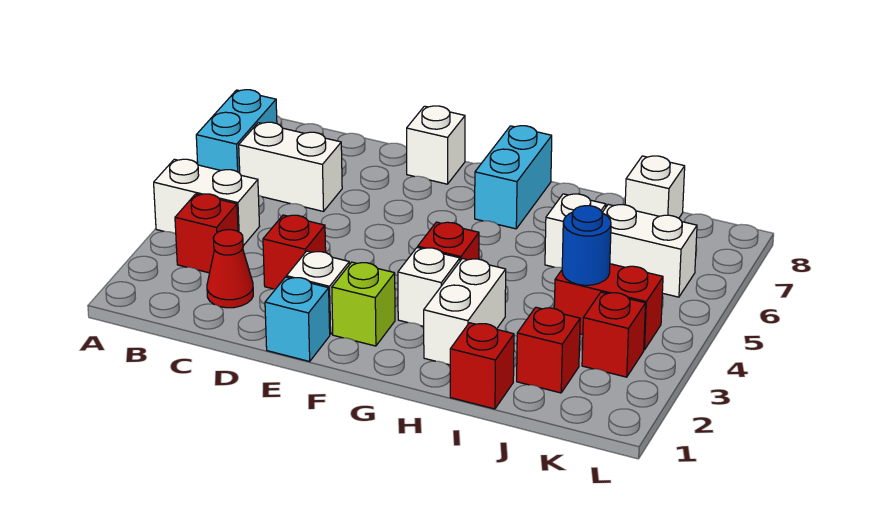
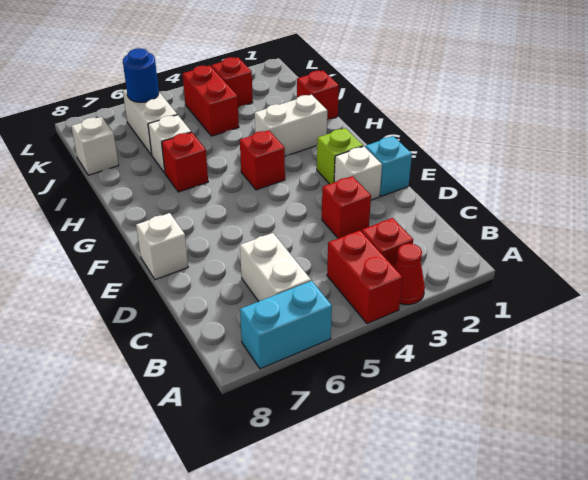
white brick A4:B4 level 1 -> red brick A4:B4 level 1
red cone C2 level 1 -> red cone A3 level 1
white brick G3 level 1 -> none
cyan brick G7:G8 level 1 -> none
red brick J2 level 1 -> red brick H6 level 1
blue round brick J4 level 2 -> blue round brick K6 level 2

